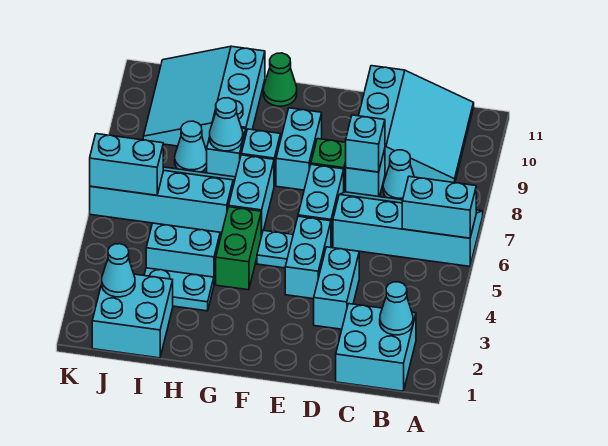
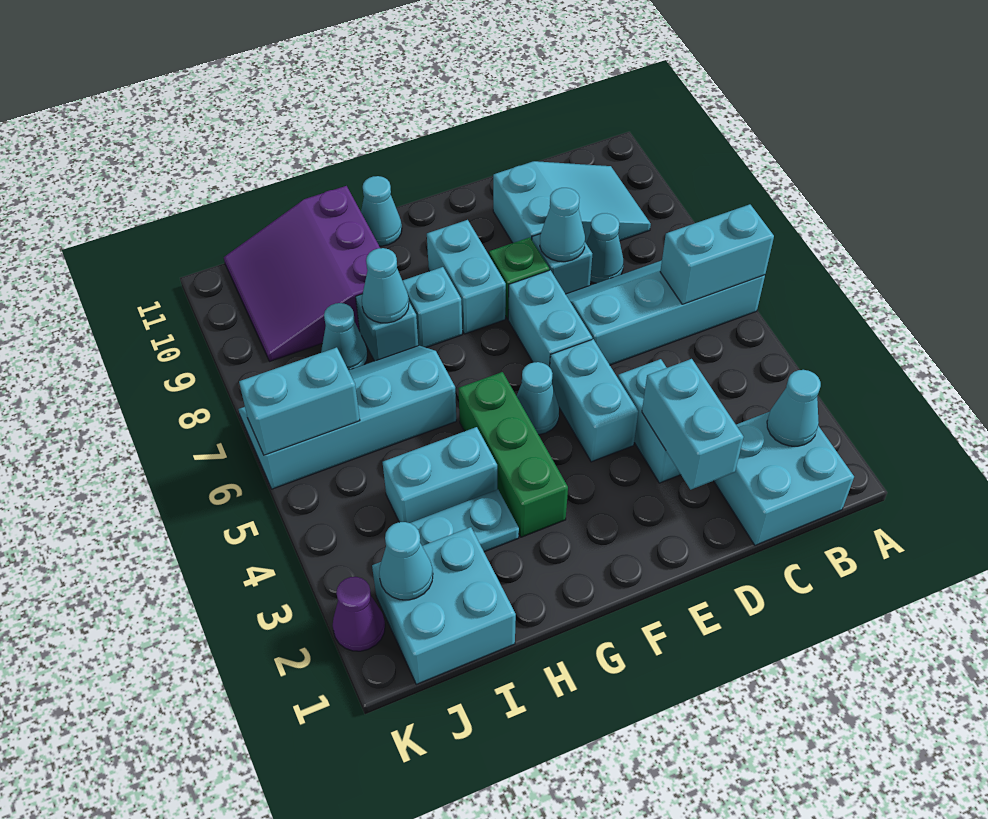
cyan slope B9:D11 level 1 top D -> cyan slope B9:D10 level 1 top D
cyan brick D8 level 2 -> cyan cone D8 level 2
cyan plate F5 level 1 -> cyan cone F5 level 1
green brick G4:G5 level 1 -> green brick G3:G5 level 1
cyan brick G6:G7 level 1 -> cyan brick D2:D3 level 2
green cone G11 level 1 -> cyan cone G11 level 1
cyan slope H9:J11 level 1 top H -> purple slope H9:J11 level 1 top H
none -> purple cone K2 level 1

